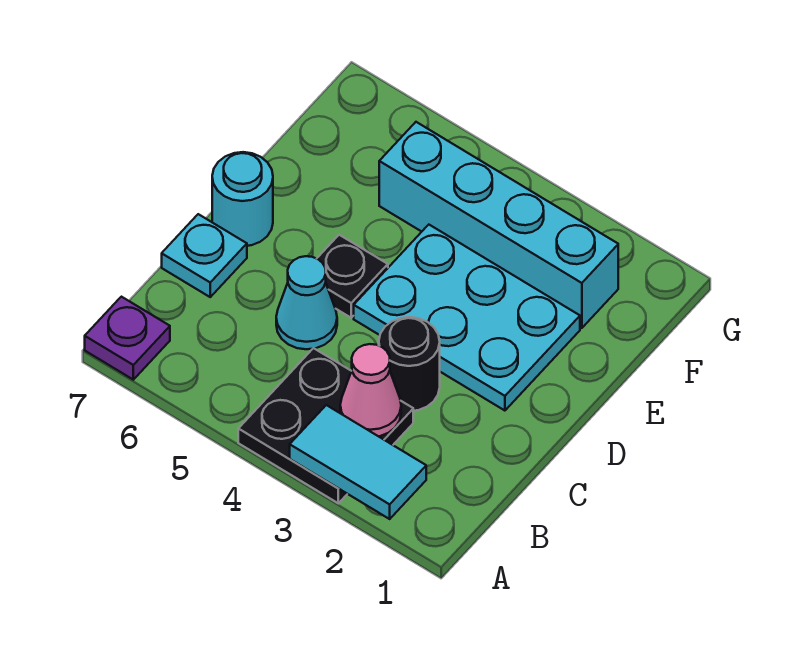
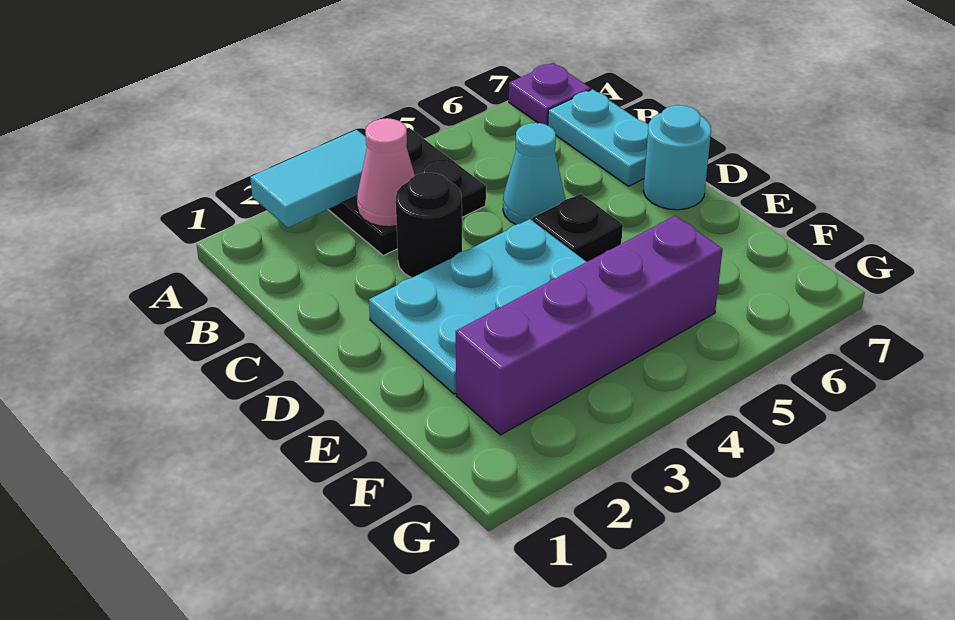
cyan plate C7 level 1 -> cyan plate B7:C7 level 1
cyan brick F2:F5 level 1 -> purple brick F2:F5 level 1

